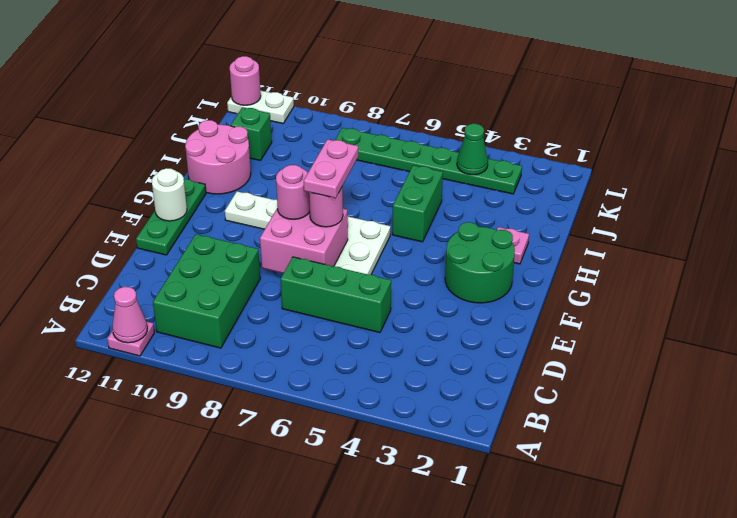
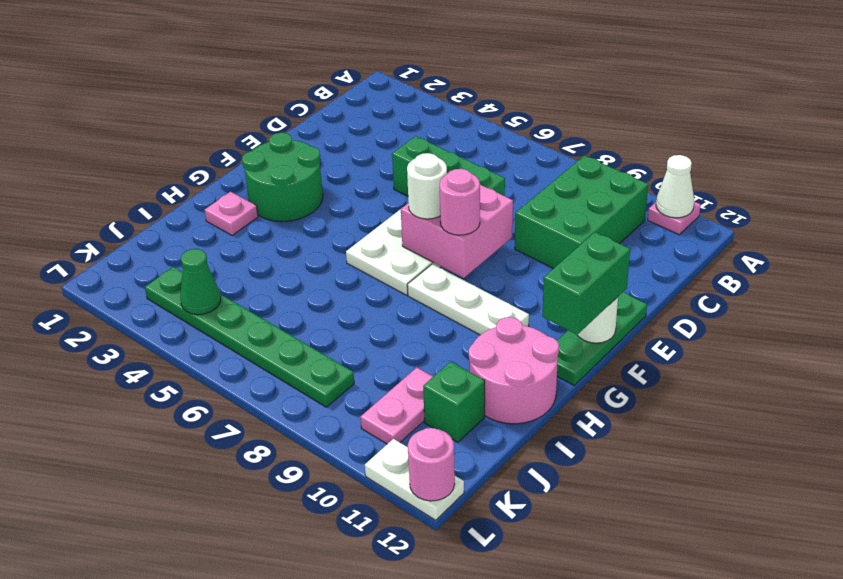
pink cone A11 level 2 -> white cone A11 level 2
pink round brick F7 level 3 -> white round brick F7 level 3
pink plate F7:G7 level 4 -> pink plate J10:K10 level 1
green brick H5:I5 level 1 -> green brick F12:G12 level 3

